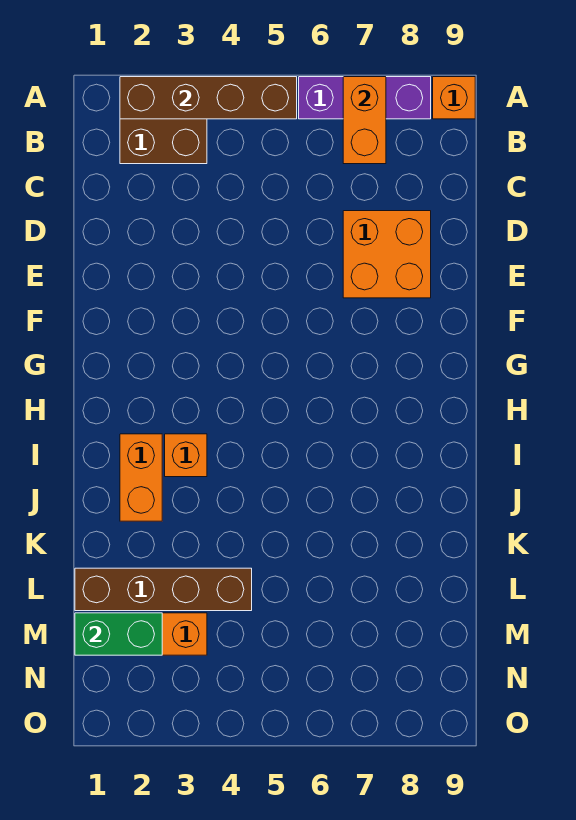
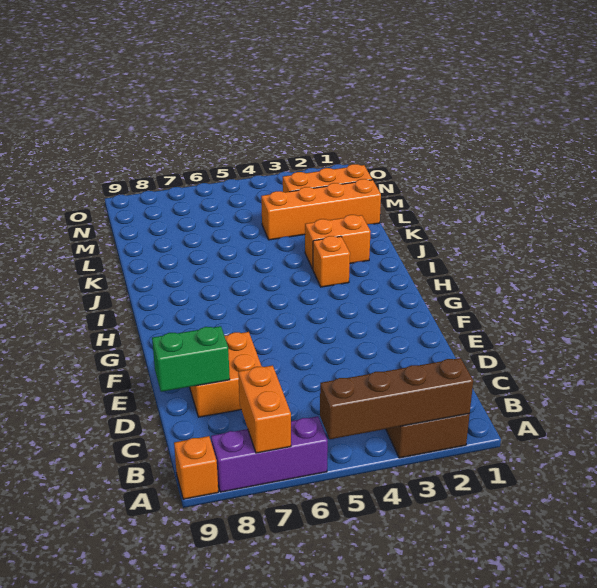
orange brick I2:J2 level 1 -> orange brick J2:J3 level 1
brown brick L1:L4 level 1 -> orange brick L1:L4 level 1
green brick M1:M2 level 2 -> green brick D8:D9 level 2

